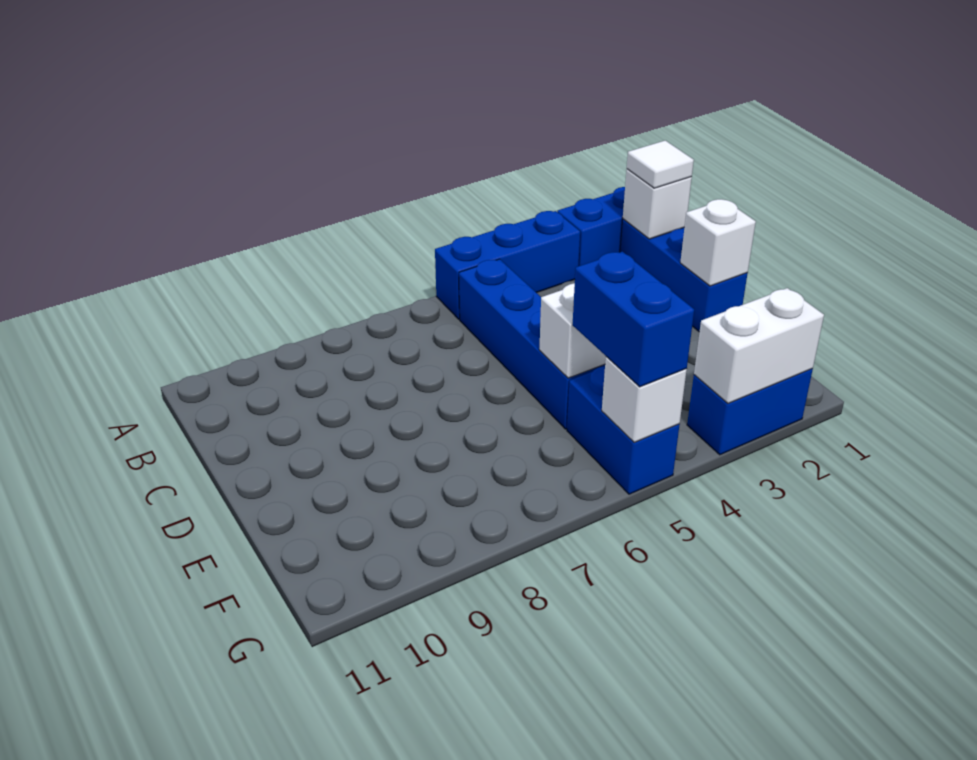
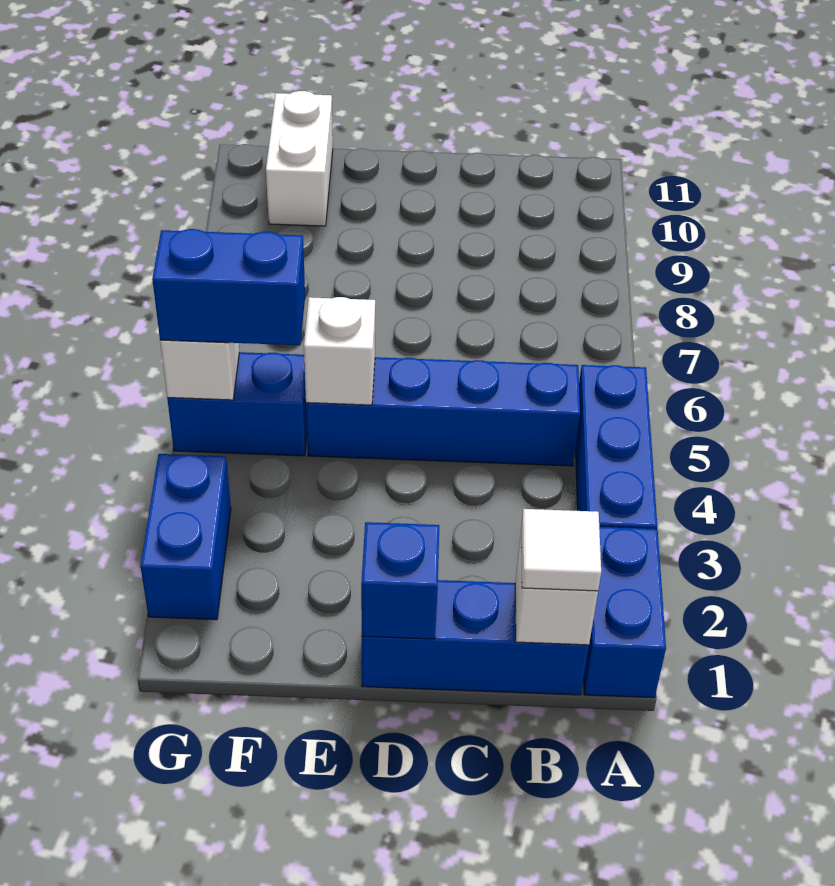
white brick D1 level 2 -> blue brick D1 level 2
white brick G2:G3 level 2 -> white brick F10:F11 level 1

